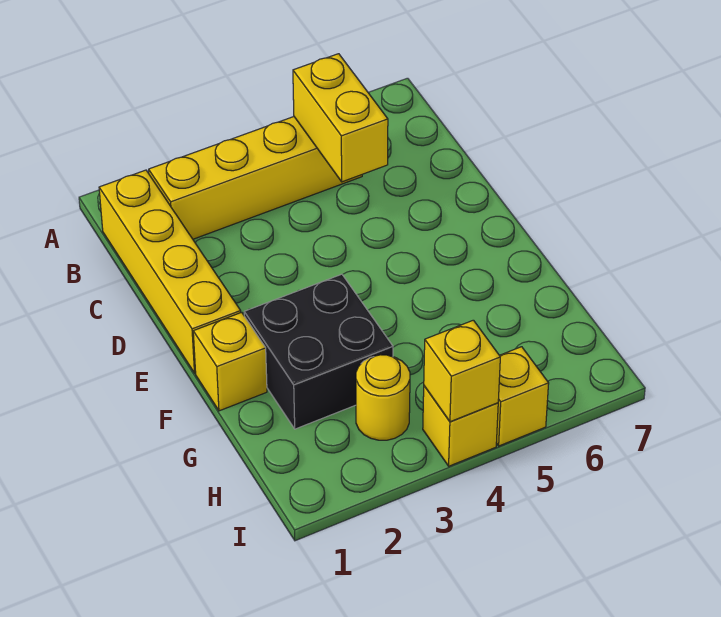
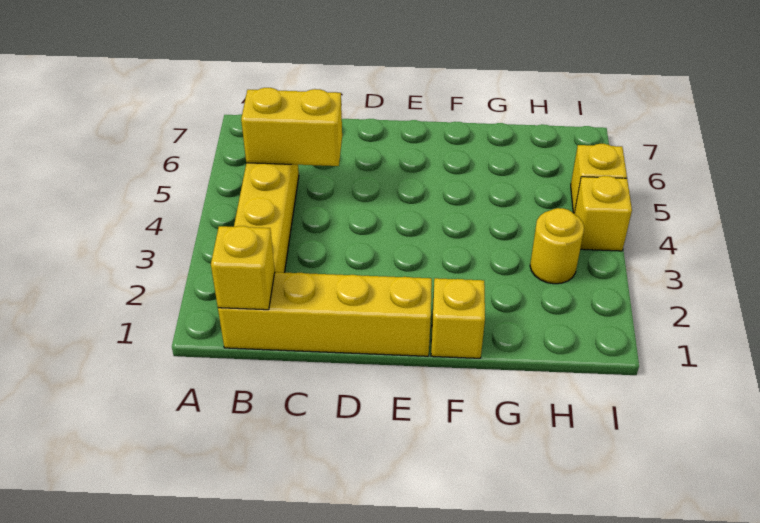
black brick F2:G3 level 1 -> none
yellow brick I4 level 2 -> yellow brick B1 level 2

